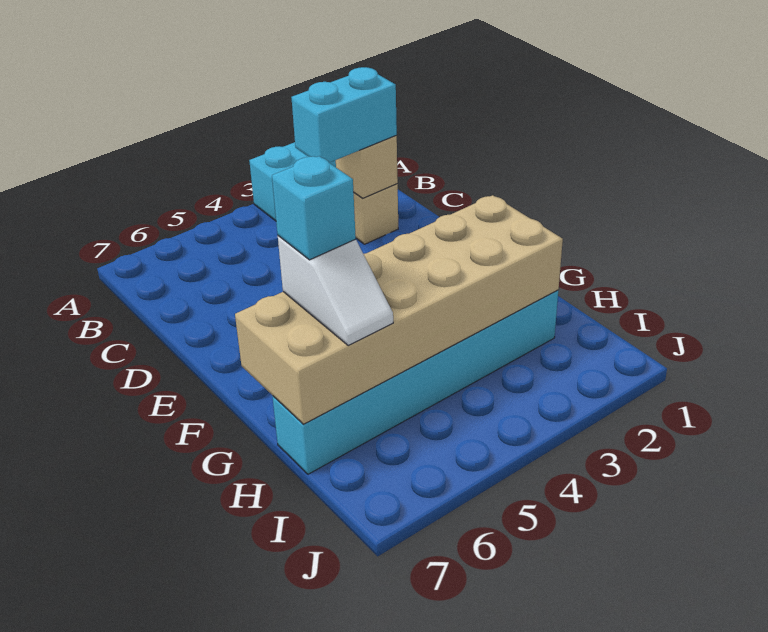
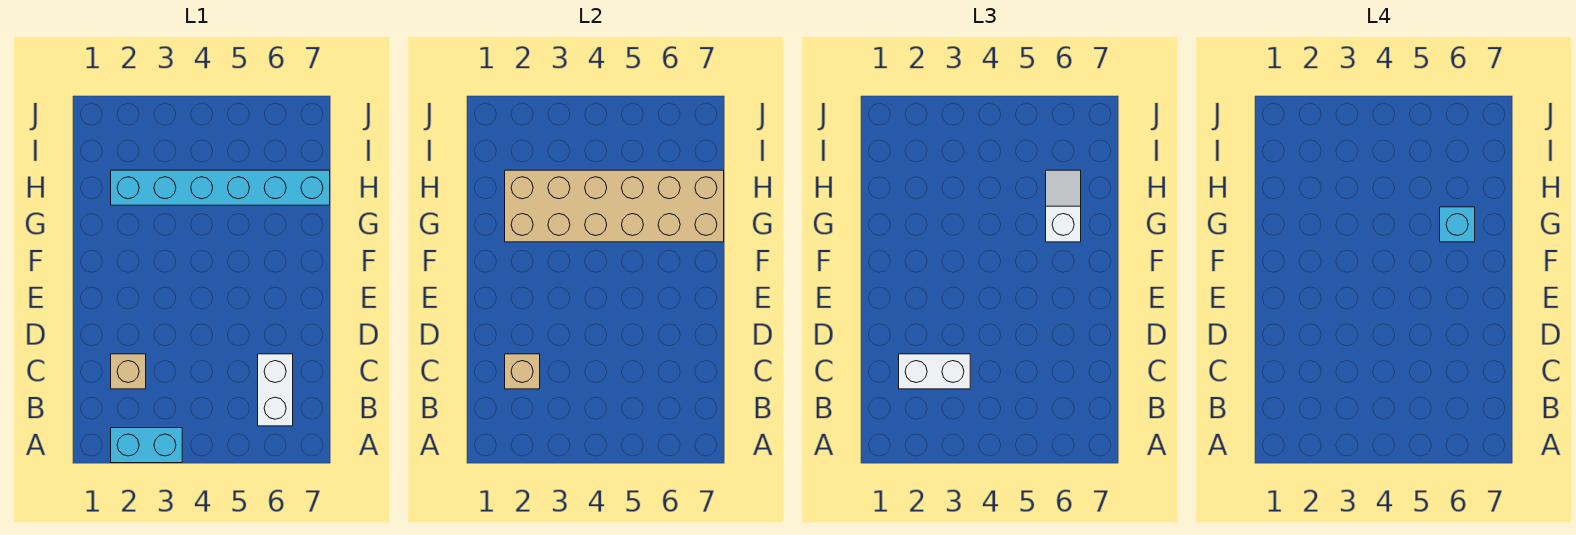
none -> white brick B6:C6 level 1
cyan brick C2:C3 level 3 -> white brick C2:C3 level 3

